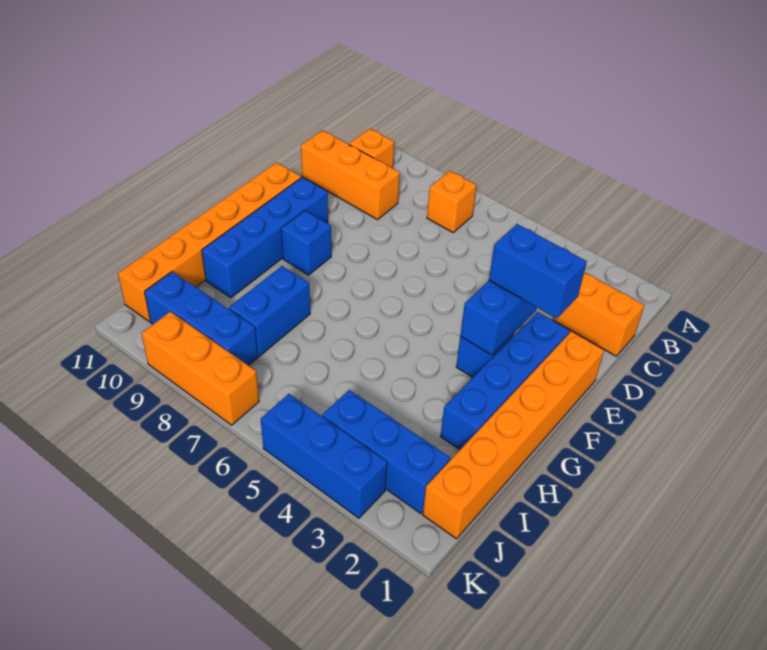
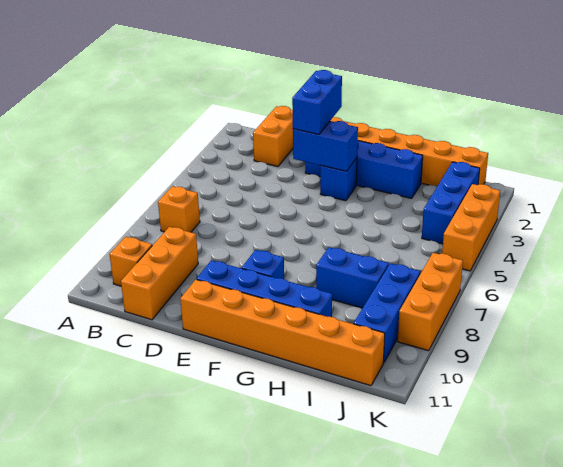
blue brick K3:K5 level 1 -> orange brick K3:K5 level 1

